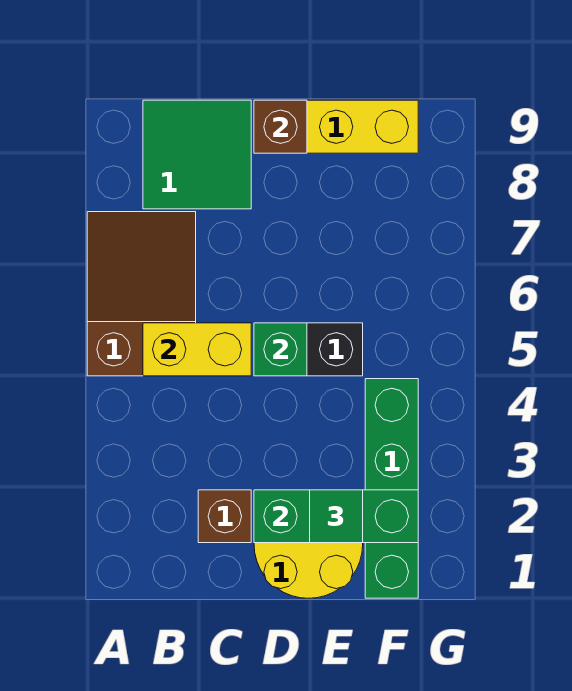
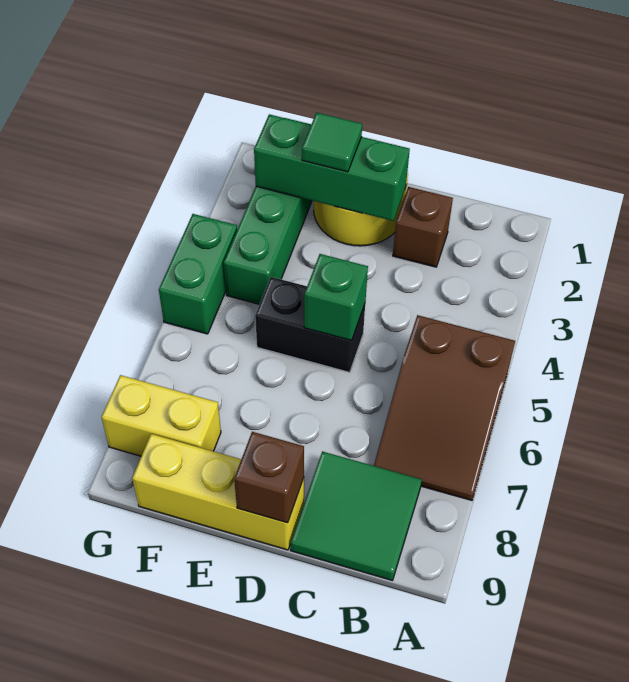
yellow brick B5:C5 level 2 -> yellow brick F8:G8 level 1
none -> green brick G4:G5 level 1

